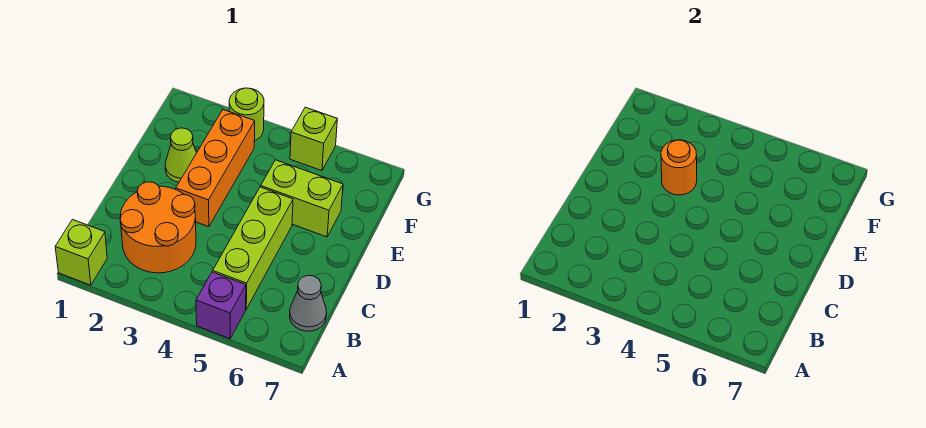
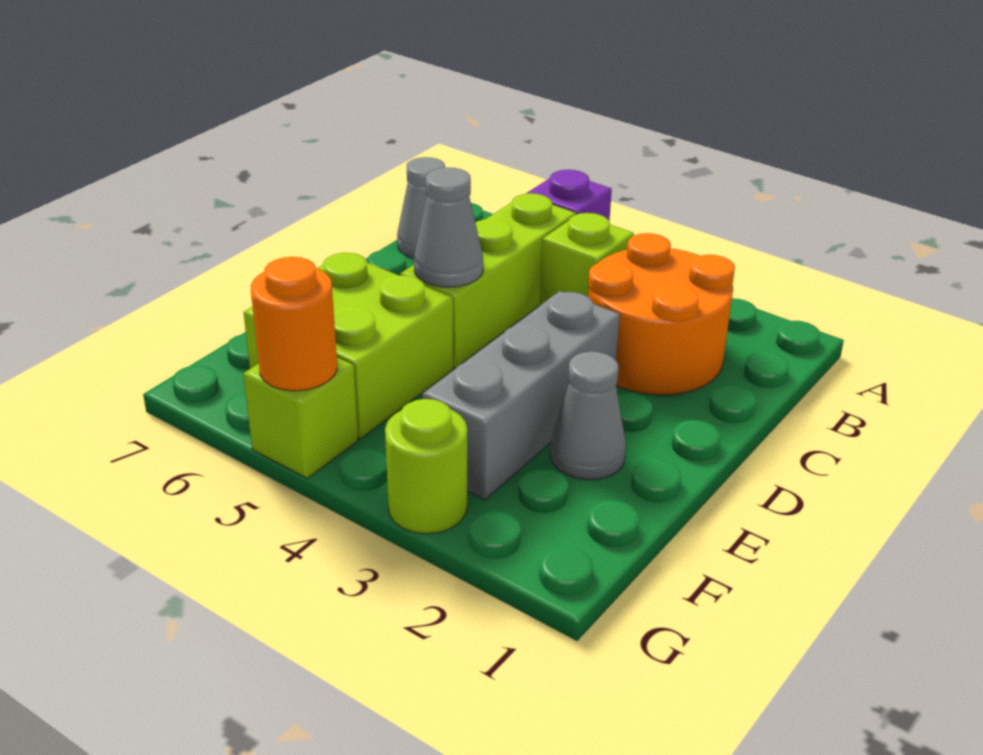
lime brick A1 level 1 -> lime brick B4 level 1
orange brick D3:F3 level 1 -> grey brick D3:F3 level 1
none -> grey cone D5 level 2
lime cone E2 level 1 -> grey cone E2 level 1
orange round brick E3 level 2 -> orange round brick G5 level 2
lime brick E5:E6 level 1 -> lime brick E5:F6 level 1

